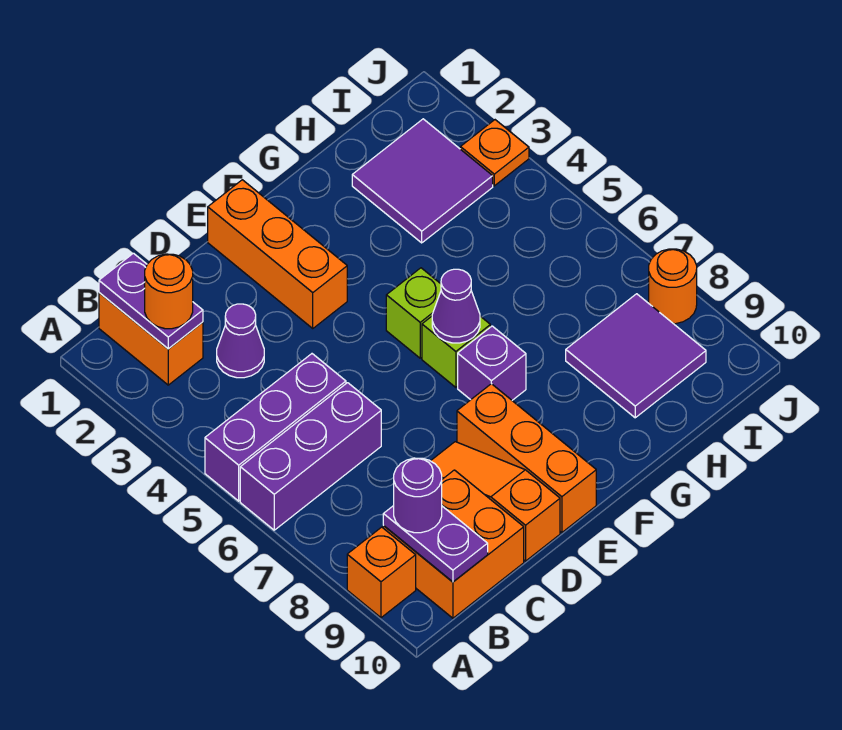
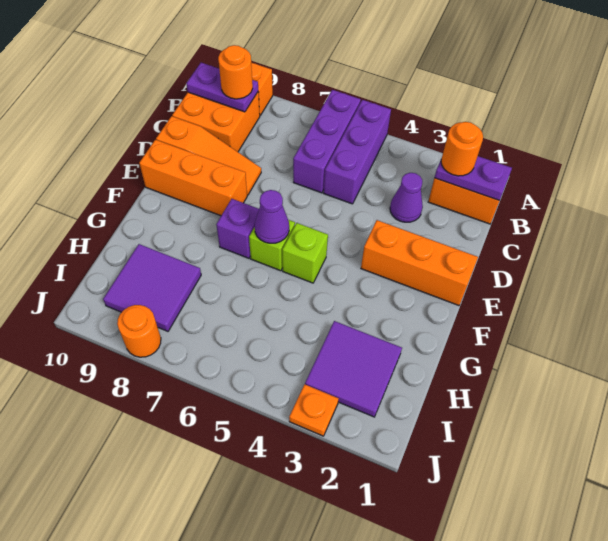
purple round brick B9 level 3 -> orange round brick B9 level 3

